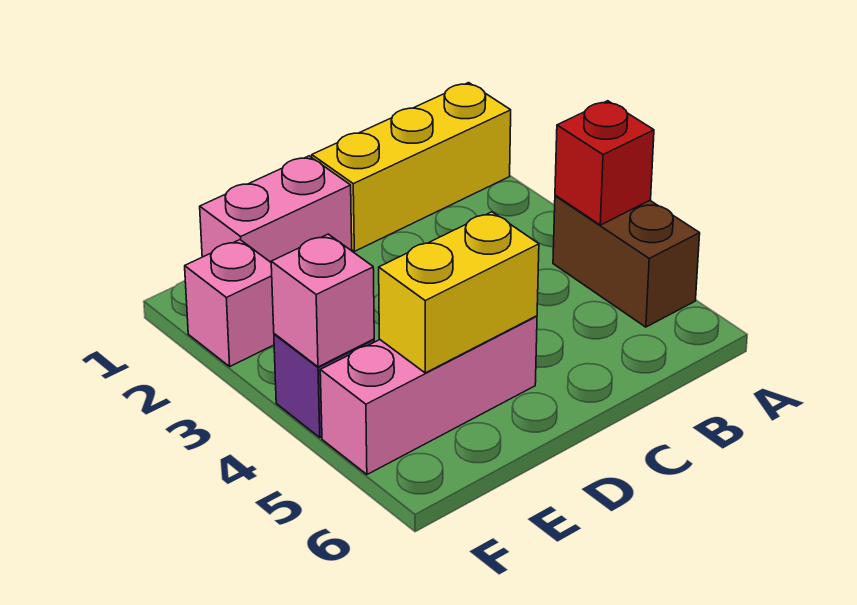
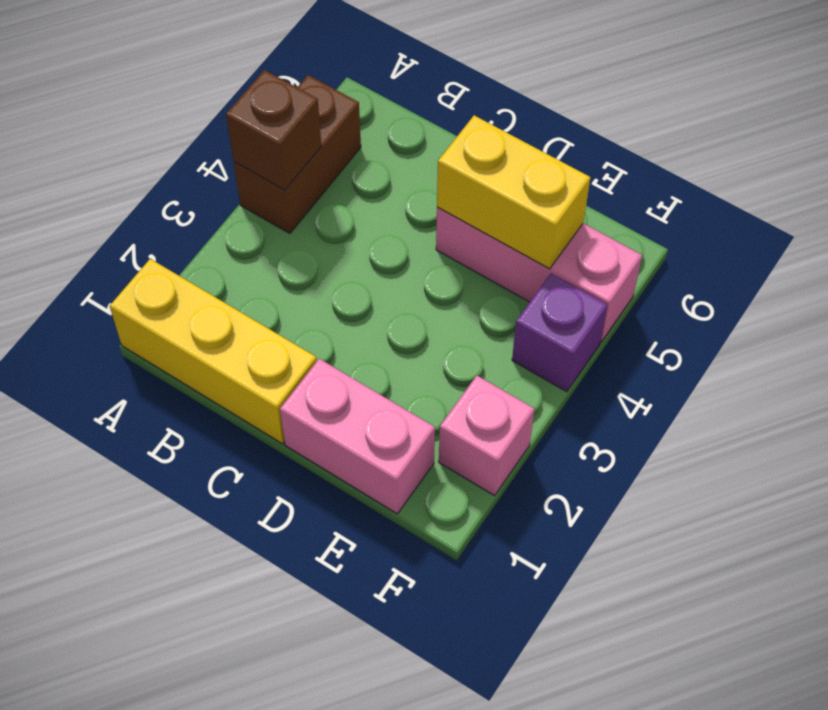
red brick A4 level 2 -> brown brick A4 level 2
pink brick F4 level 2 -> none

